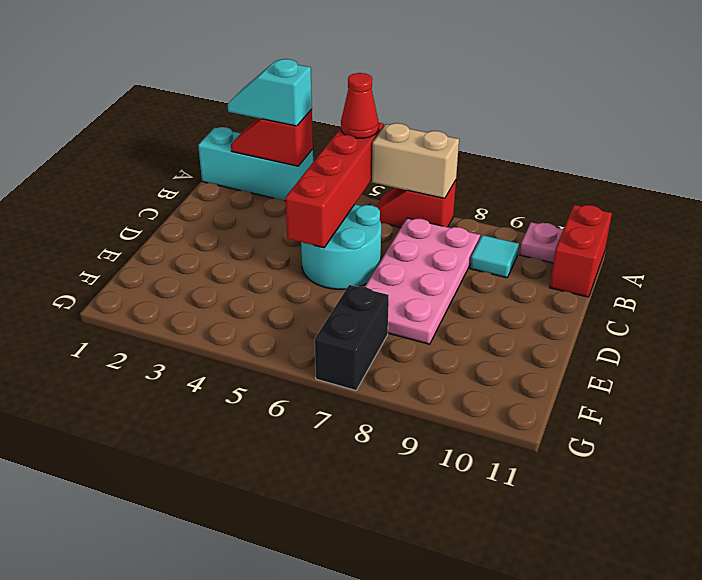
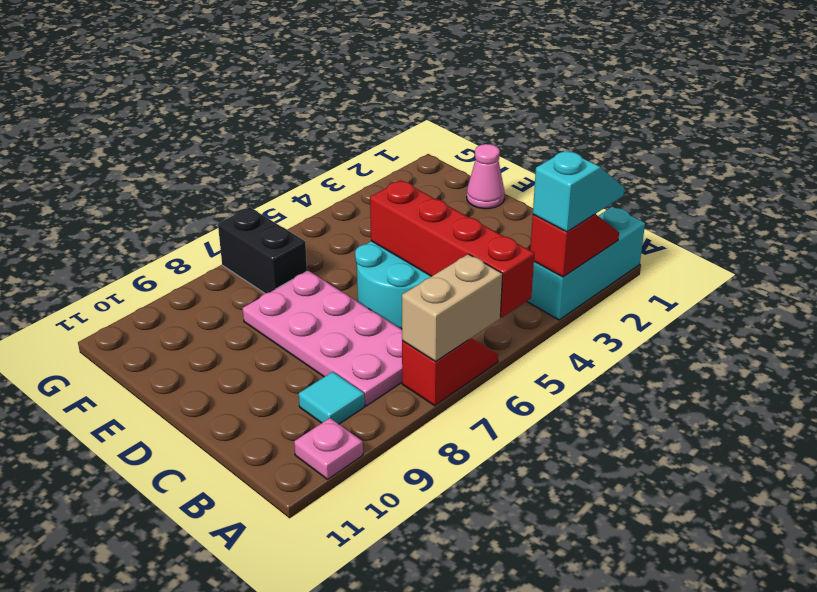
red cone A5 level 3 -> none
red brick A11:B11 level 1 -> none
none -> pink cone E1 level 1

